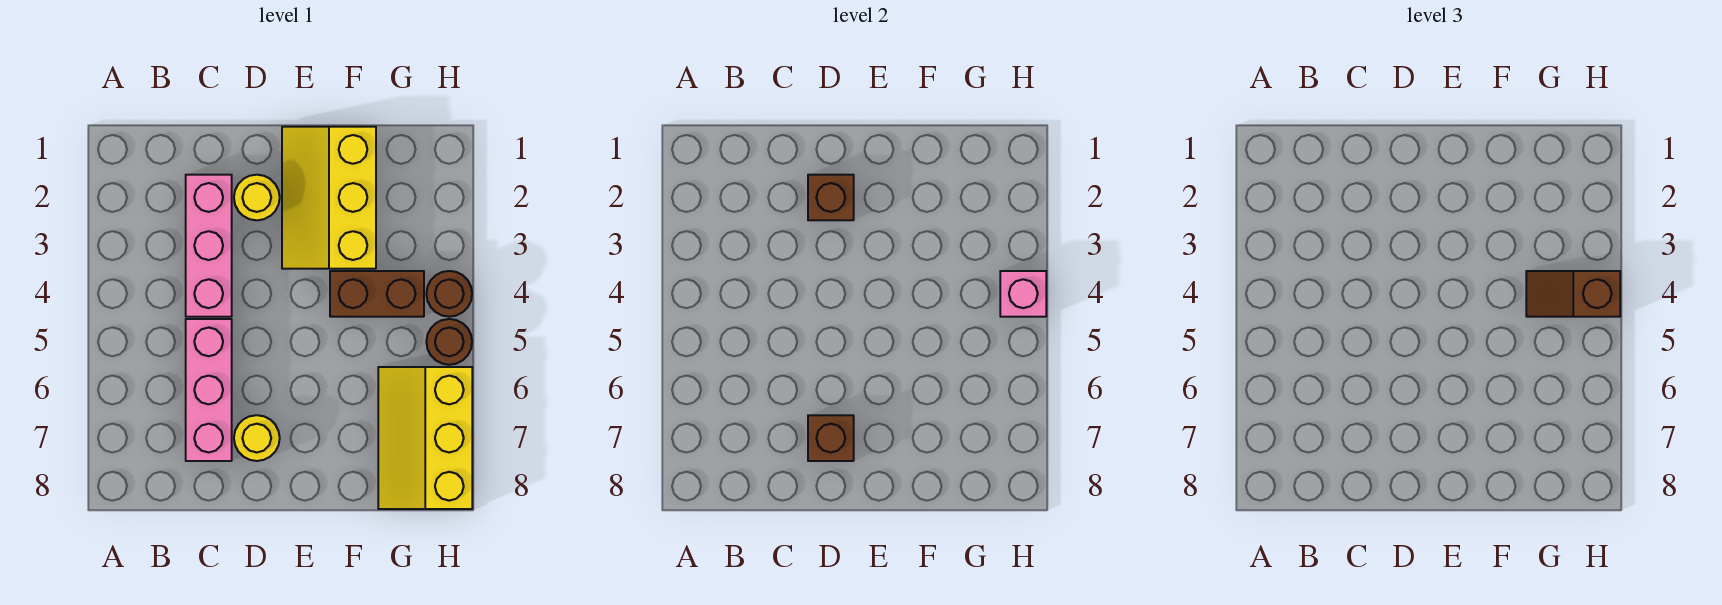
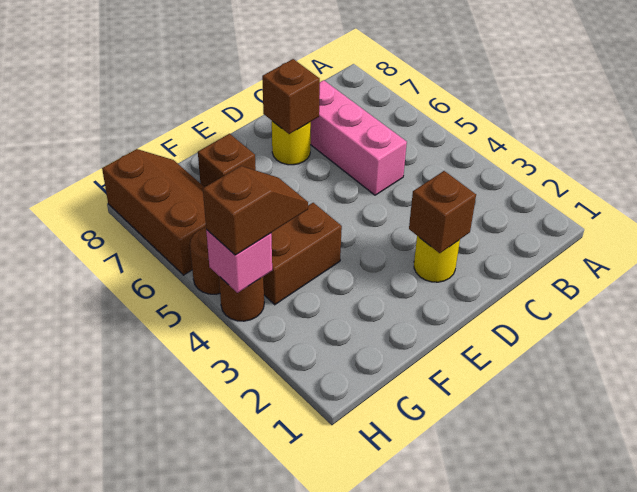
pink brick C2:C4 level 1 -> none
yellow slope E1:F3 level 1 top F -> none
none -> brown brick F7 level 1
yellow slope G6:H8 level 1 top H -> brown slope G6:H8 level 1 top H

